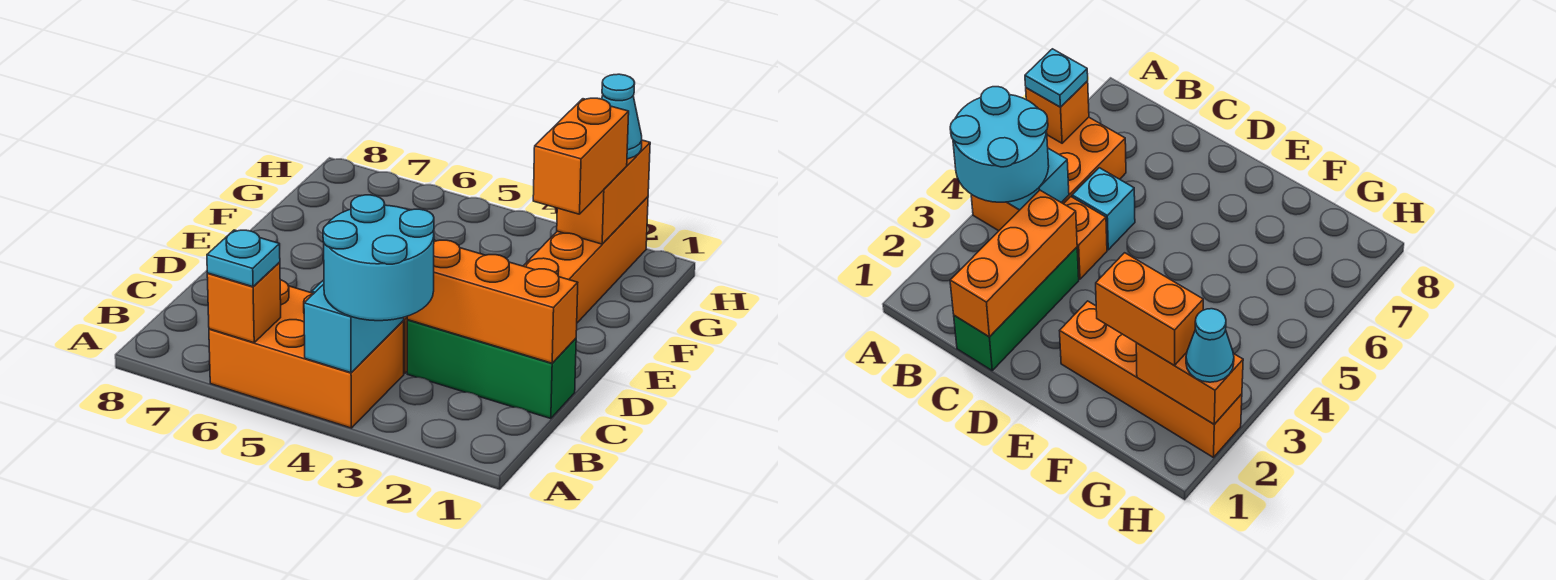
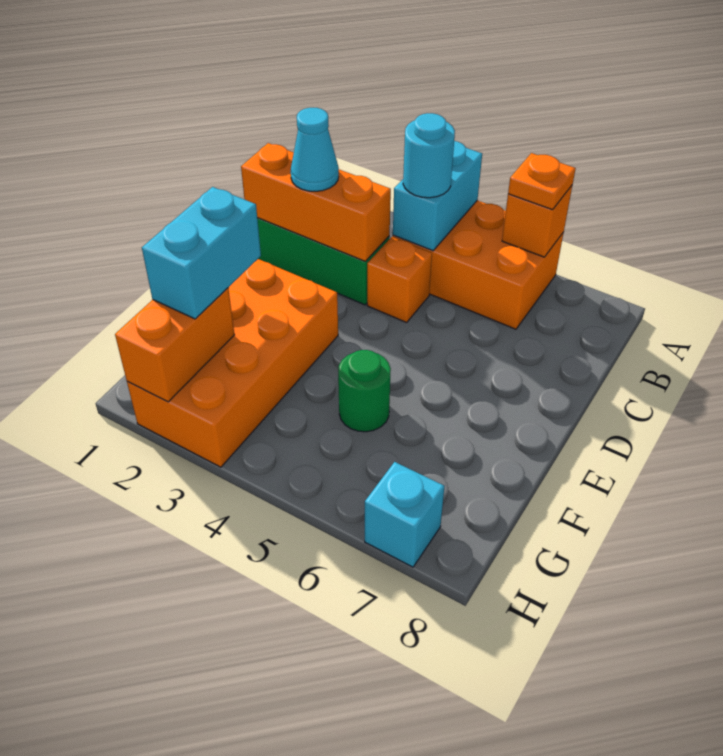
cyan round brick A3:B4 level 3 -> cyan round brick B4 level 3
cyan plate A6 level 3 -> orange plate A6 level 3
cyan brick C5 level 1 -> cyan brick H7 level 1
orange brick E2:H2 level 1 -> orange brick E2:H3 level 1
orange brick F2:G2 level 3 -> cyan brick F2:G2 level 3
none -> green round brick F5 level 1
cyan cone H2 level 3 -> cyan cone C2 level 3

